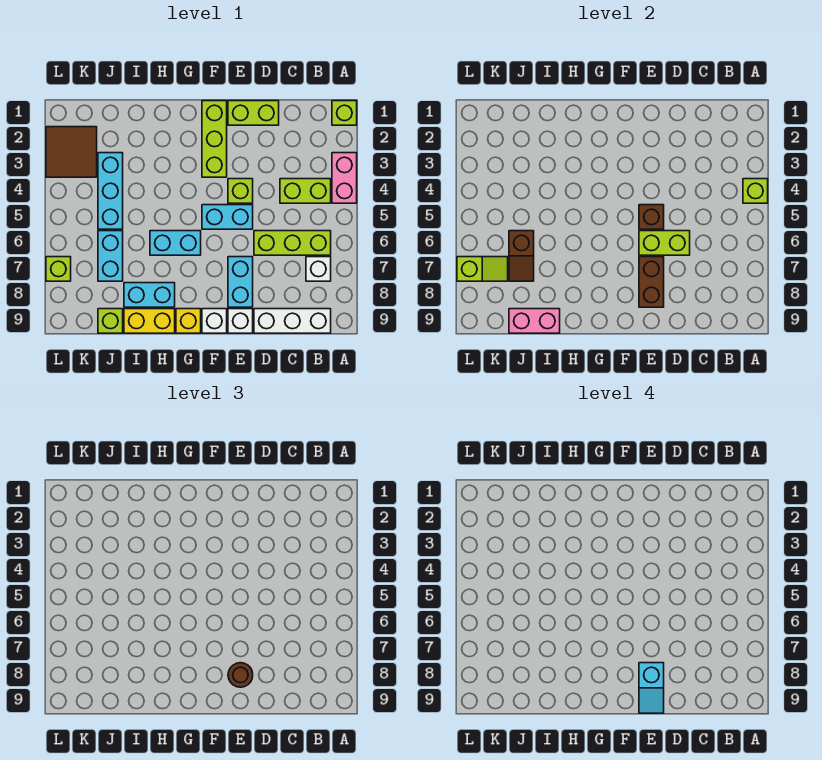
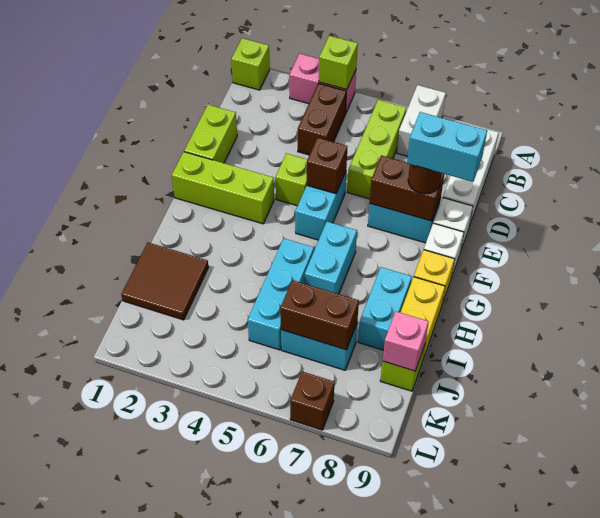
lime brick B4:C4 level 1 -> brown brick B4:C4 level 1
white brick B7 level 1 -> white brick A7:B7 level 1
lime brick D6:E6 level 2 -> none
cyan slope E8:E9 level 4 top 8 -> cyan brick E8:E9 level 4
pink brick I9:J9 level 2 -> pink brick J9 level 2
cyan brick J3:J5 level 1 -> cyan brick H5:J5 level 1
brown slope J6:J7 level 2 top 6 -> brown brick J6:J7 level 2
brown tile K2:L3 level 1 -> brown tile I1:J2 level 1
lime slope K7:L7 level 2 top L -> none
lime brick L7 level 1 -> brown brick L7 level 1

